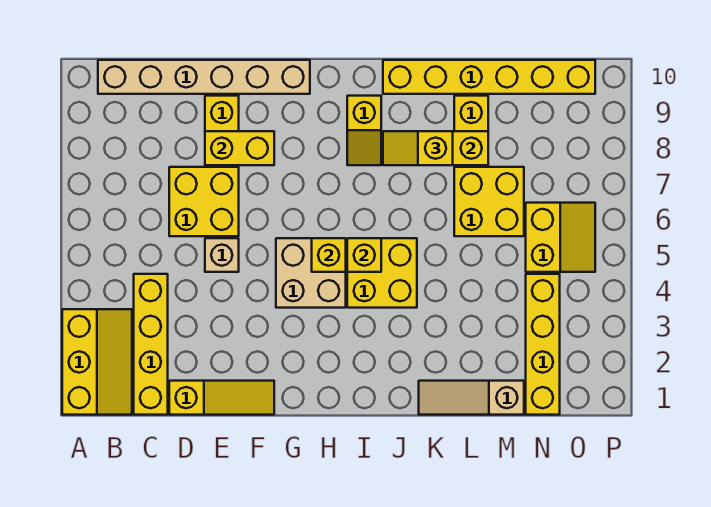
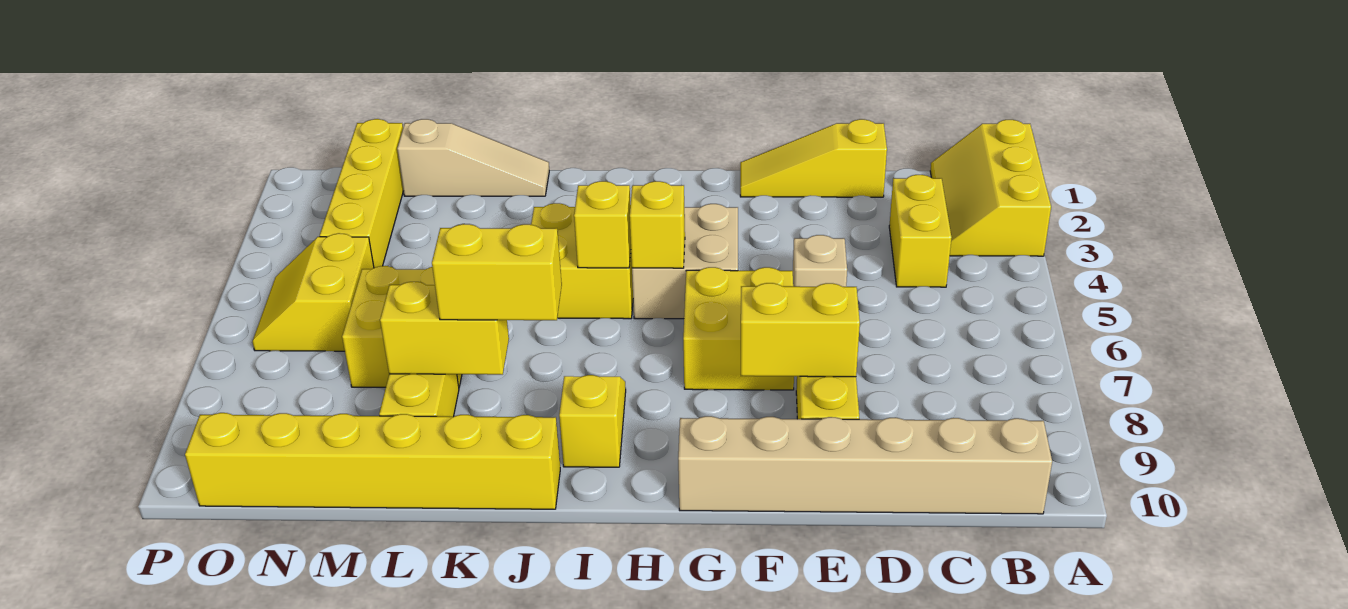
yellow brick C1:C4 level 1 -> yellow brick C3:C4 level 1
yellow brick D6:E7 level 1 -> yellow brick F6:G7 level 1
yellow slope J8:K8 level 3 top K -> yellow brick J8:K8 level 3

